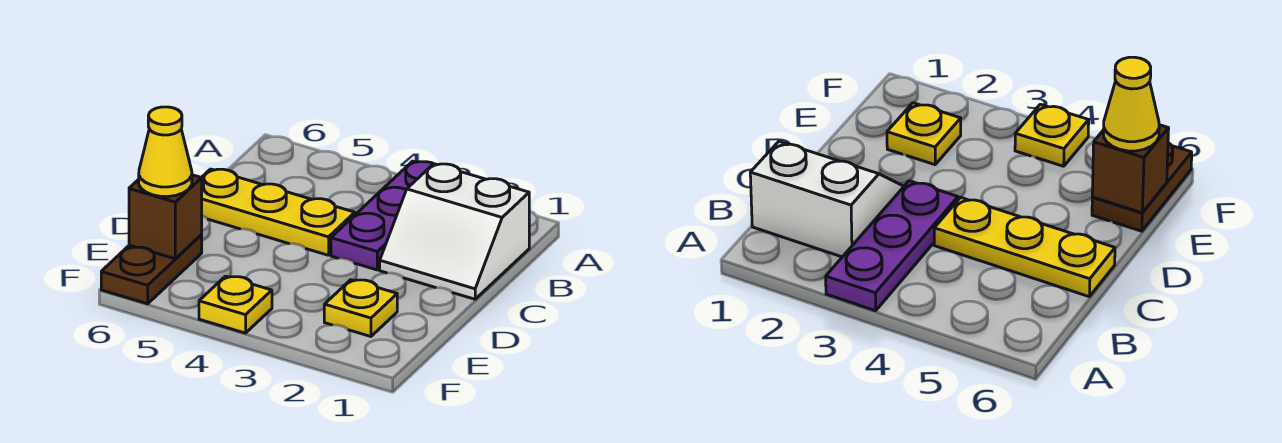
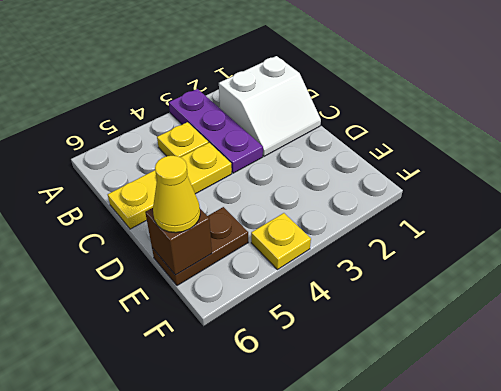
yellow plate E2 level 1 -> yellow plate B4 level 1
brown plate E6:F6 level 1 -> brown plate E5:E6 level 1

